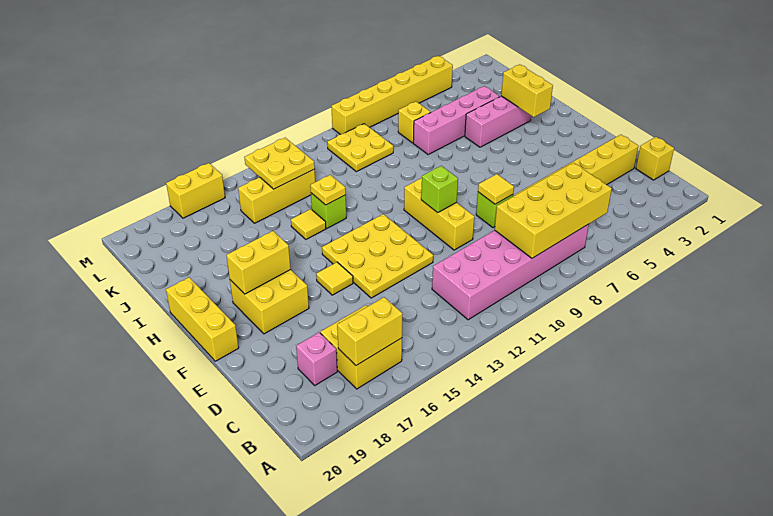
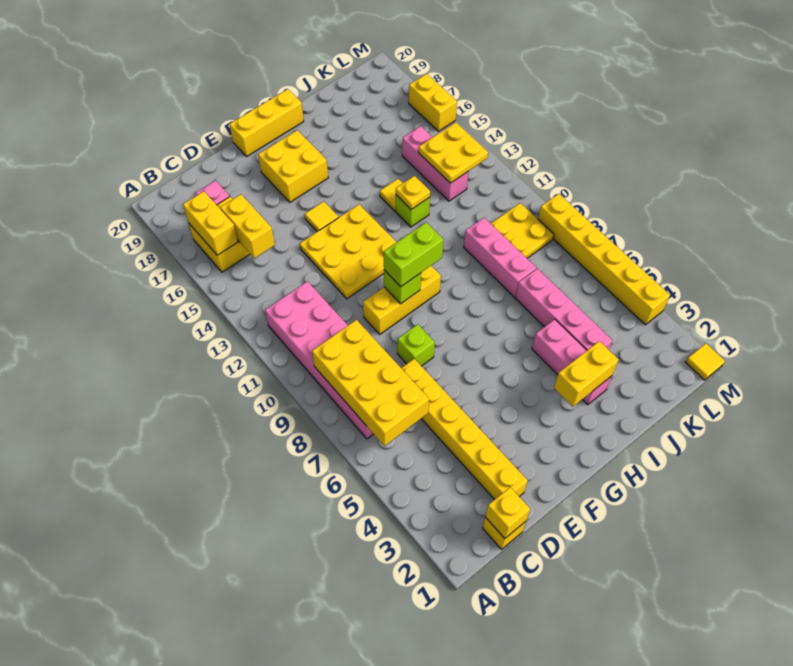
yellow tile E8 level 2 -> yellow tile M1 level 1
none -> lime brick F10:G10 level 3
yellow brick G17:G18 level 2 -> yellow brick C15:C16 level 2
none -> pink brick J8:J10 level 1
yellow brick K7 level 1 -> yellow brick C1 level 2
yellow brick K13:K15 level 1 -> pink brick K13:K15 level 1

